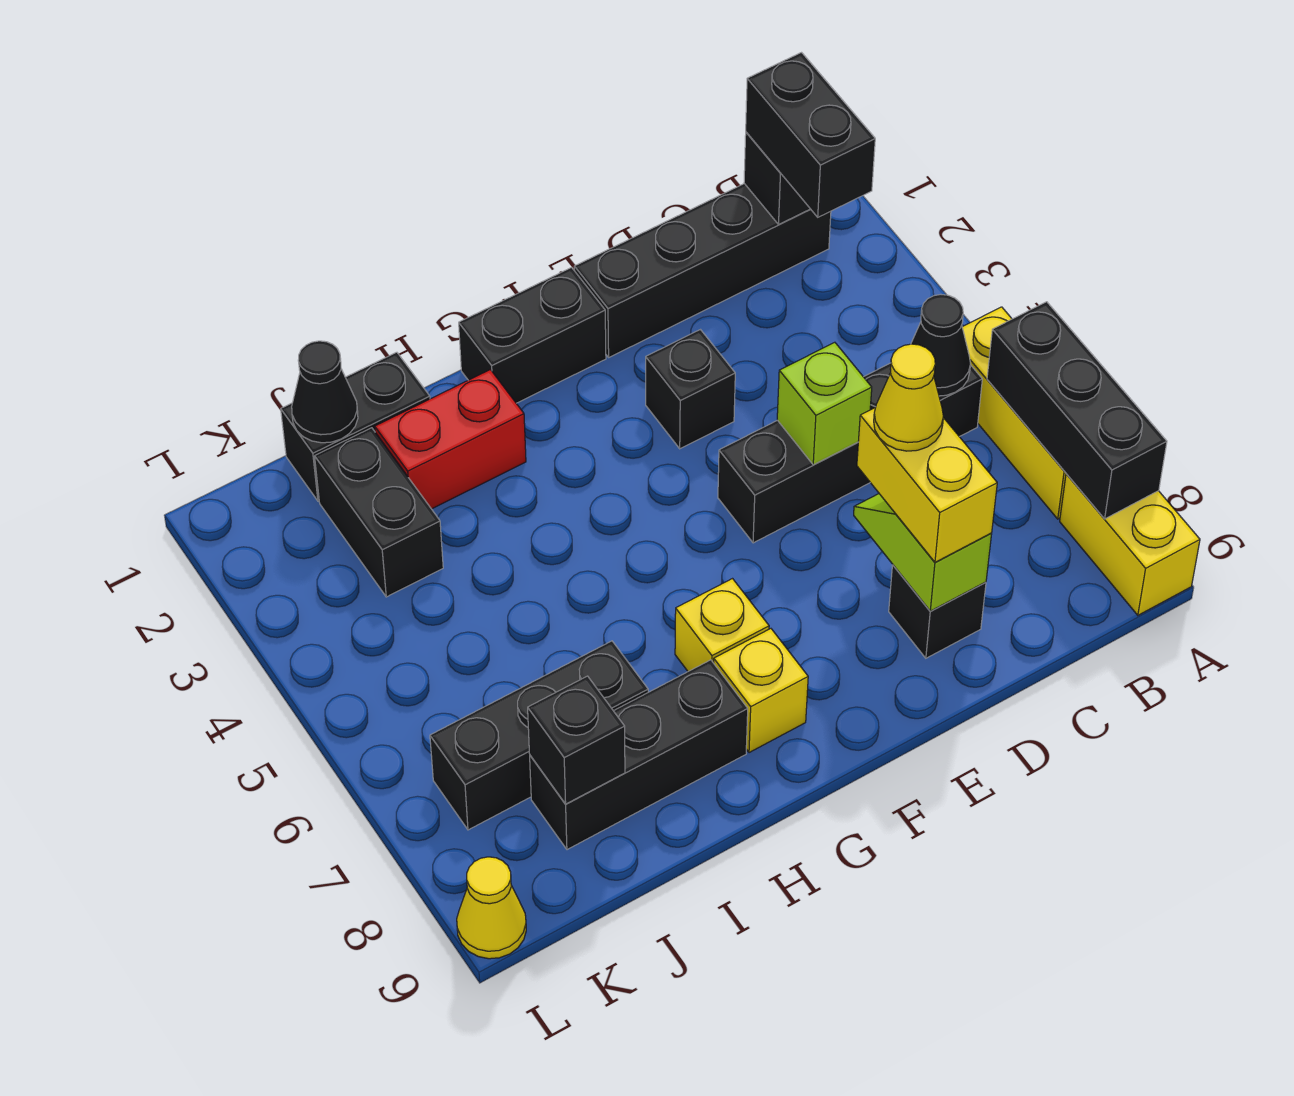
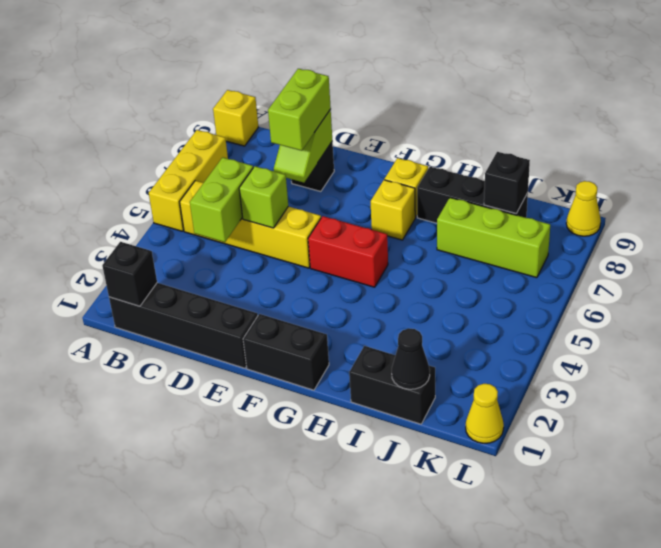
black brick A6:A8 level 2 -> none
yellow brick A8:A9 level 1 -> yellow brick A9 level 1
black brick B1:B2 level 3 -> none
black brick B5:E5 level 1 -> yellow brick B5:E5 level 1
black cone B5 level 2 -> none
none -> lime brick C4:C5 level 2
yellow brick D7:D8 level 3 -> lime brick D7:D8 level 3
yellow cone D7 level 4 -> yellow cone L1 level 1
black brick E3 level 1 -> none
red brick H2:I2 level 1 -> red brick F5:G5 level 1
black brick I7:K7 level 1 -> lime brick I7:K7 level 1
black brick J2:J3 level 1 -> none

